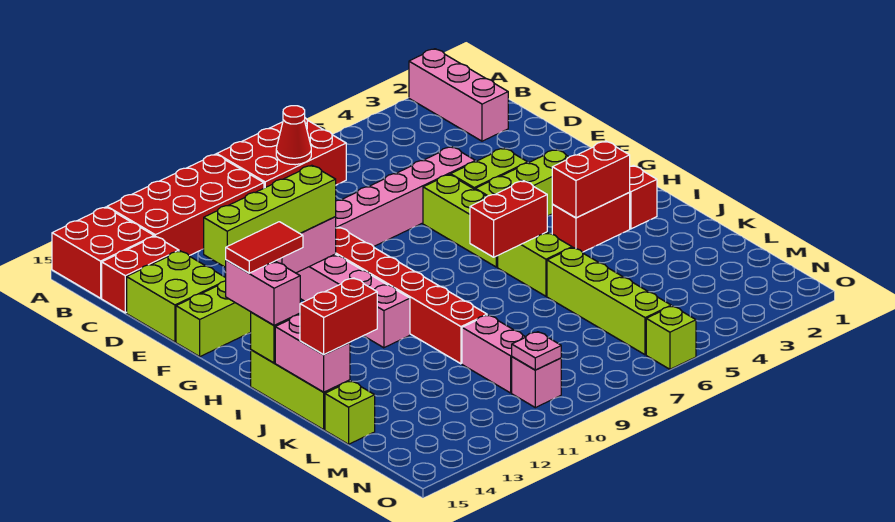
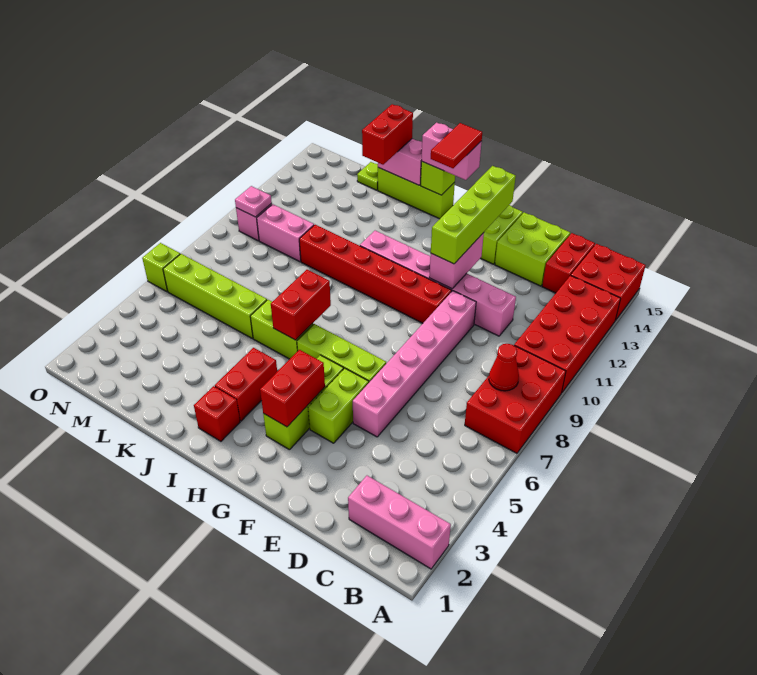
red brick I3:I4 level 2 -> red brick G3:G4 level 2
lime brick L15 level 1 -> lime plate L15 level 1

